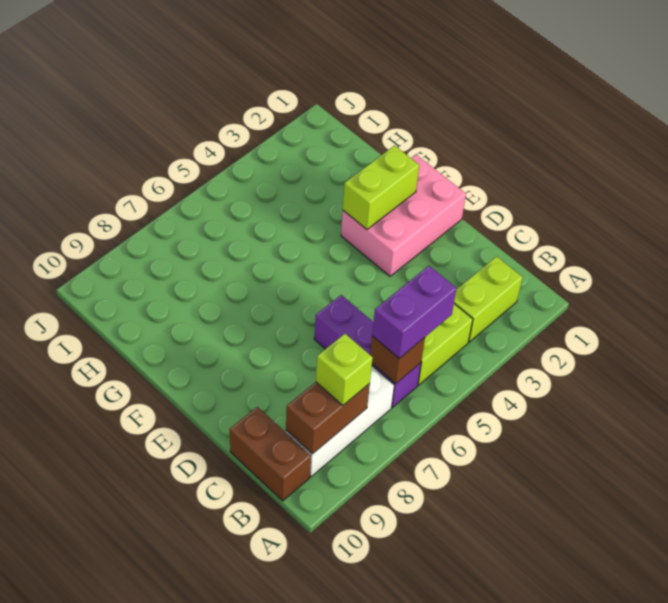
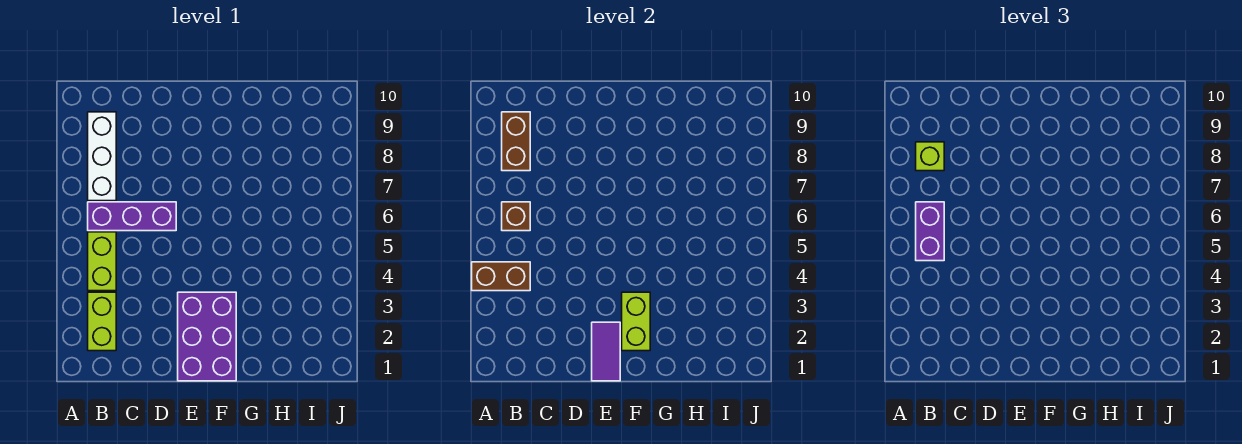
brown brick B10:C10 level 1 -> brown brick A4:B4 level 2
pink brick E1:F3 level 1 -> purple brick E1:F3 level 1
none -> purple tile E1:E2 level 2

